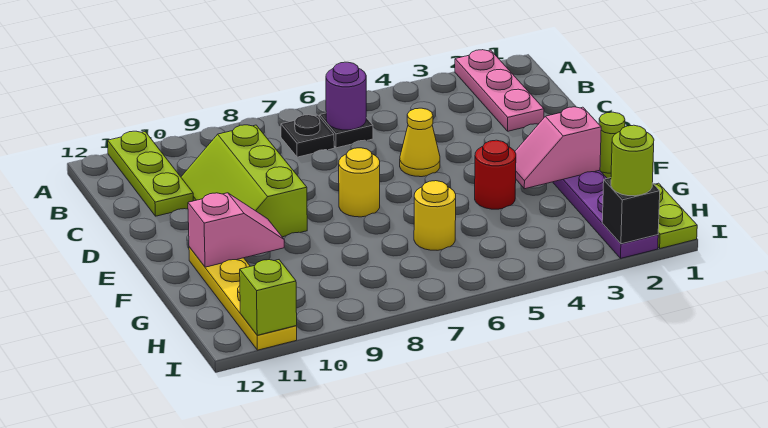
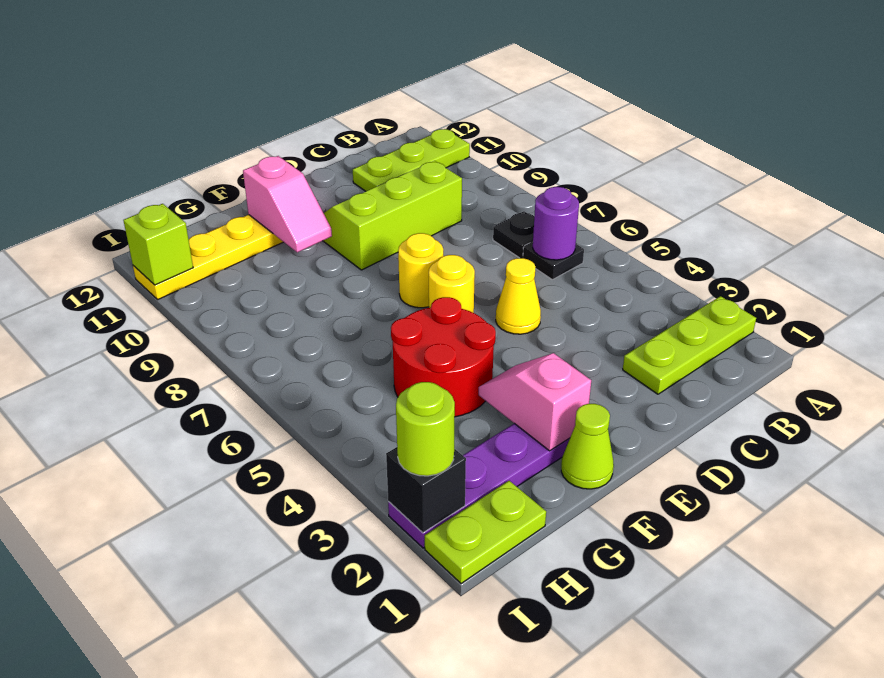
pink plate A2:C2 level 1 -> lime plate A2:C2 level 1
red round brick F4 level 1 -> red round brick F4:G5 level 1
yellow round brick G6 level 1 -> yellow round brick E6 level 1

